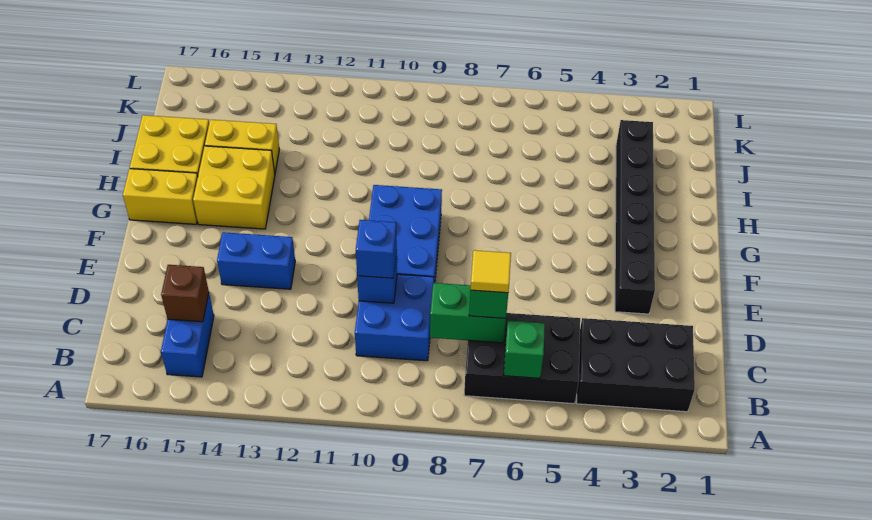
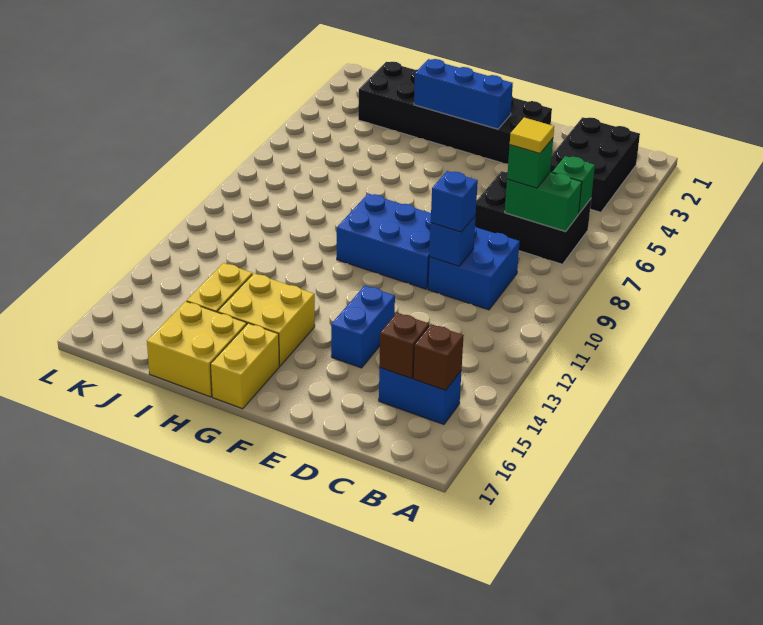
black brick B5:C7 level 1 -> black brick B6:D7 level 1
none -> brown brick B15 level 2
green brick C7:C8 level 2 -> green brick B7:C7 level 2
black brick E3:J3 level 1 -> black brick E2:J3 level 1
none -> blue brick F3:H3 level 2

